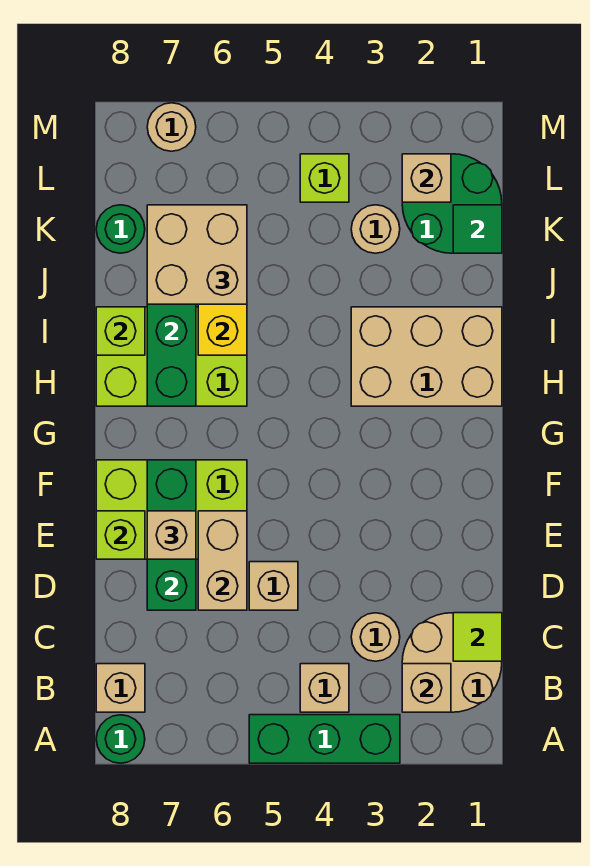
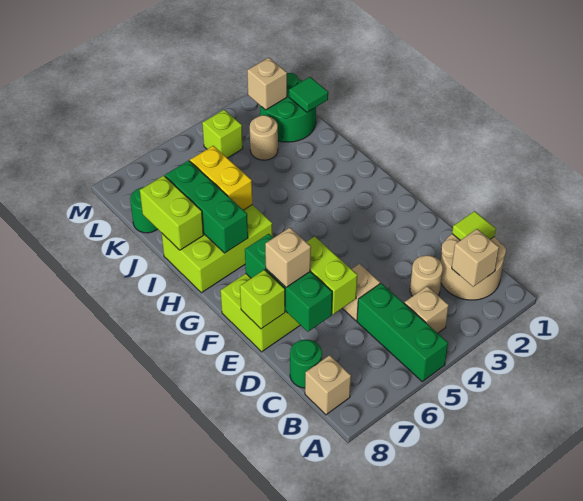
green brick A3:A5 level 1 -> green brick A5:C5 level 1
green round brick A8 level 1 -> green round brick C8 level 1
tan brick D6:E6 level 2 -> lime brick D6:E6 level 2
tan brick H1:I3 level 1 -> none
lime brick I8 level 2 -> lime brick I8:J8 level 2
tan brick J6:K7 level 3 -> none
tan round brick M7 level 1 -> none

